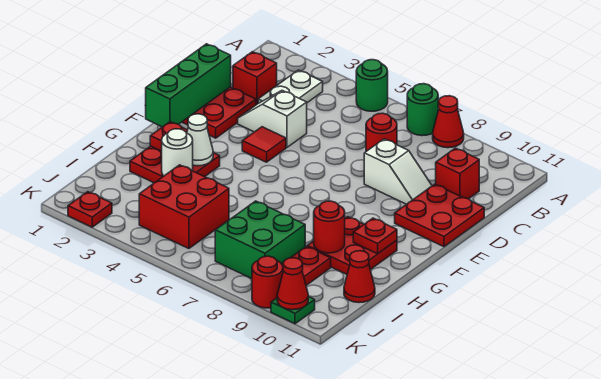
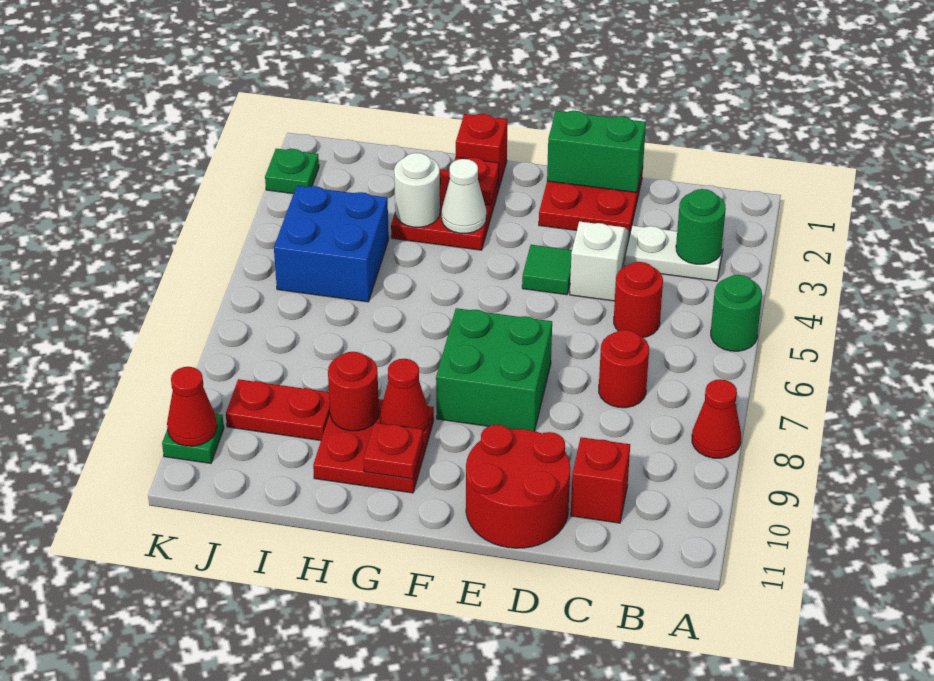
green round brick A7 level 1 -> green round brick B3 level 2
red brick C2 level 1 -> red brick G1 level 1
green brick D1:F1 level 2 -> green brick D1:E1 level 2
white slope D8:D9 level 1 top 8 -> none
red plate D10:E11 level 1 -> red round brick D10:E11 level 1
red tile E4 level 1 -> green tile E4 level 1
red brick I4:J5 level 1 -> blue brick I4:J5 level 1
green brick I7:J8 level 1 -> green brick E7:F8 level 1
red cone I11 level 1 -> red cone G9 level 2
red plate K2 level 1 -> green plate K2 level 1
red round brick K9 level 1 -> red round brick C5 level 1

